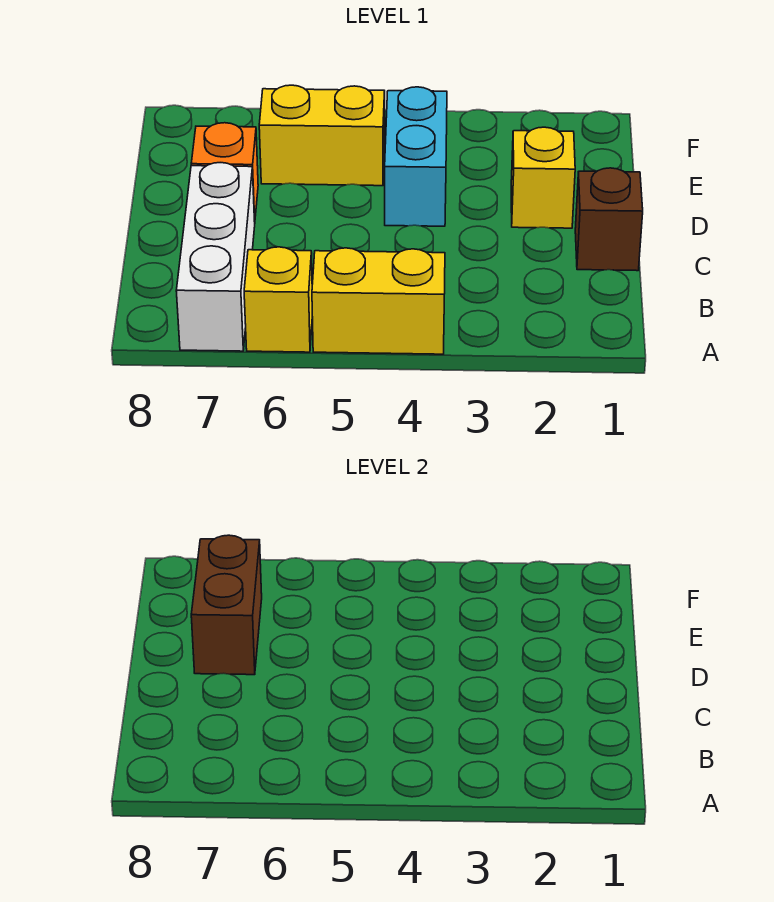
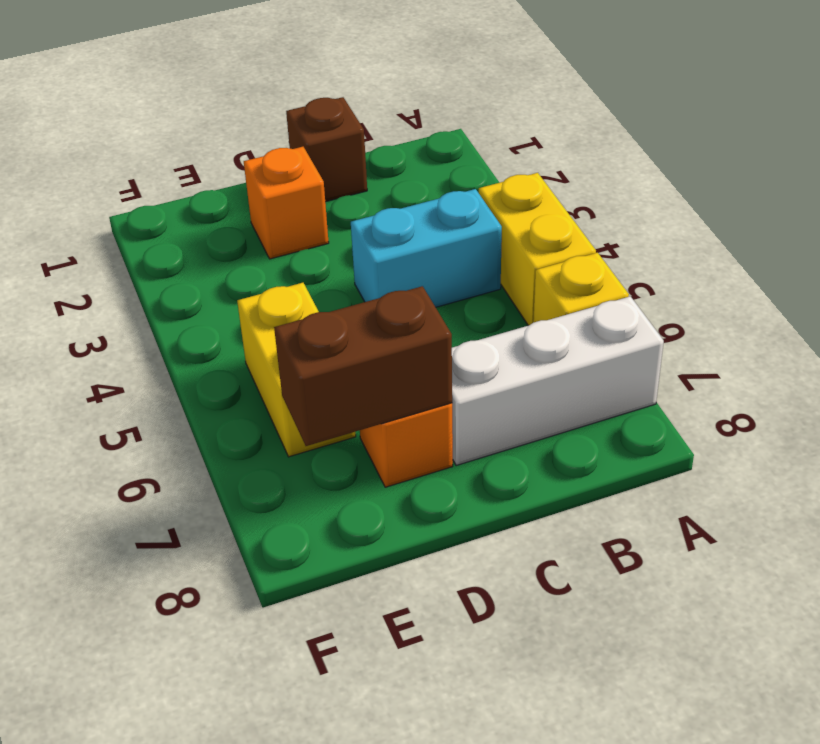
yellow brick D2 level 1 -> orange brick D2 level 1
cyan brick D4:E4 level 1 -> cyan brick B4:C4 level 1

